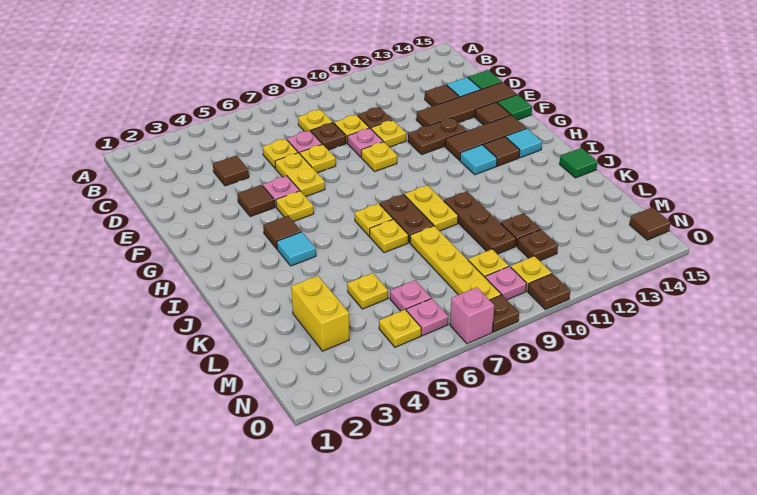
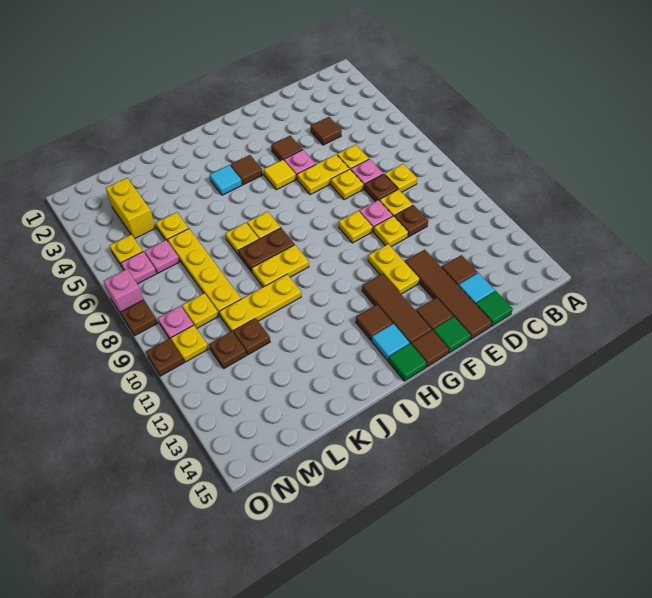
brown plate F11:F12 level 1 -> yellow plate F11:F12 level 1
yellow plate G5 level 1 -> yellow tile G5 level 1
cyan tile H12 level 1 -> none
brown plate J10:L10 level 1 -> yellow plate J10:L10 level 1
green tile J15 level 1 -> green tile H15 level 1
yellow plate K8:N8 level 1 -> yellow plate L6:L9 level 1
yellow brick L3:M3 level 1 -> yellow brick M3:M4 level 1
brown tile N15 level 1 -> brown tile G15 level 1

